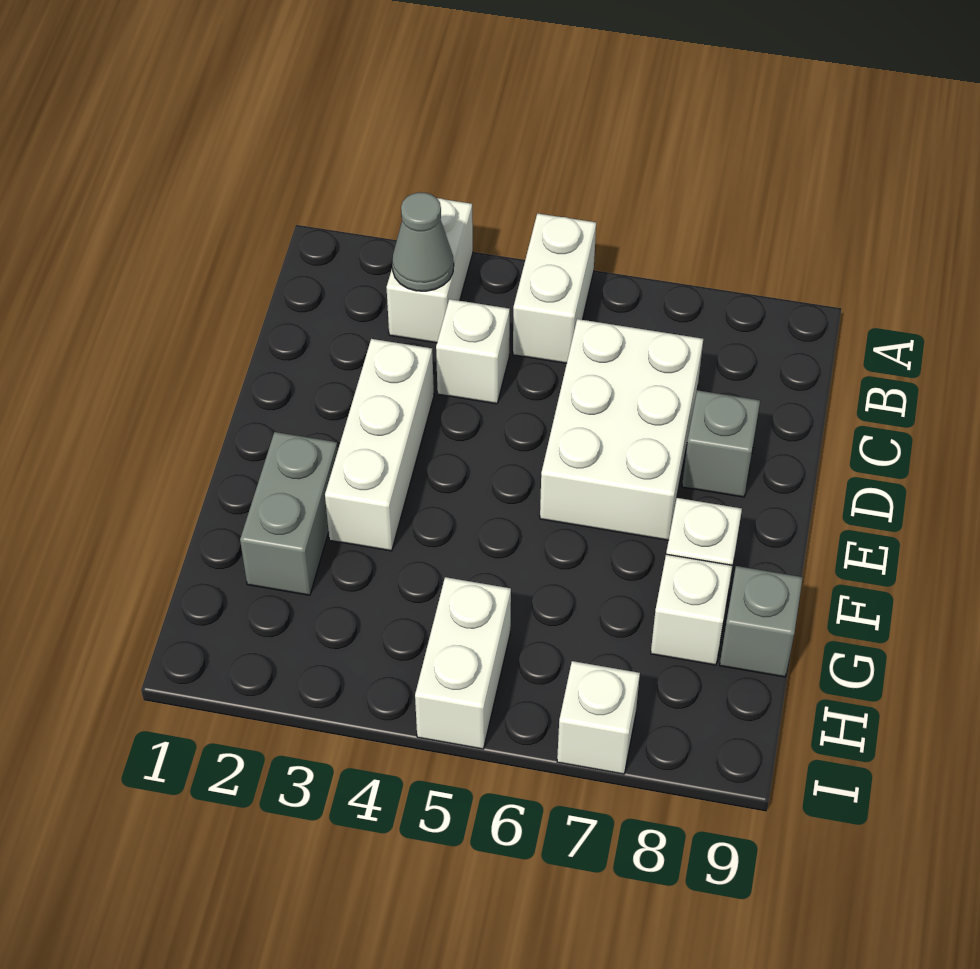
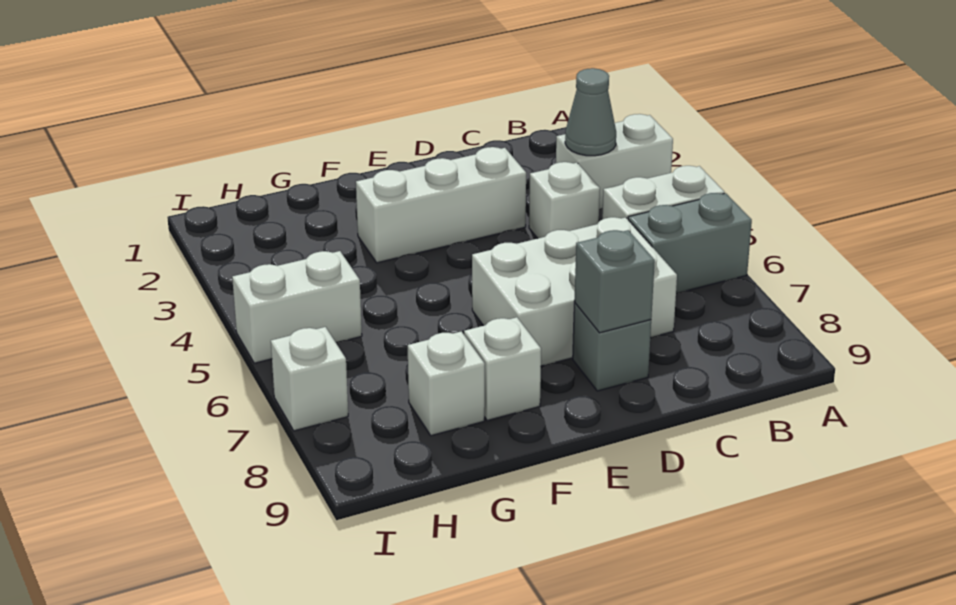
grey brick F2:G2 level 1 -> grey brick A6:B6 level 1
grey brick G9 level 1 -> grey brick D8 level 2

